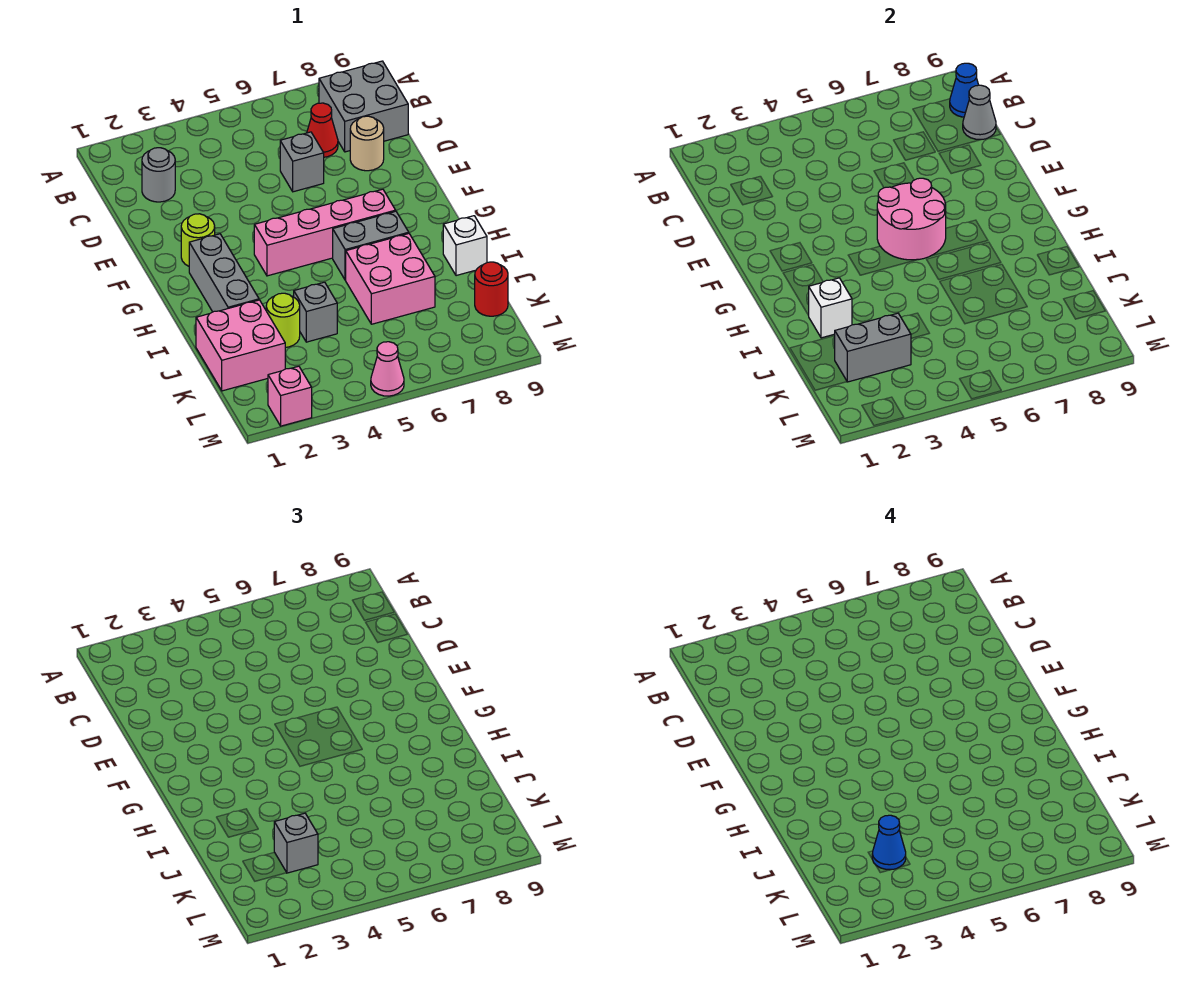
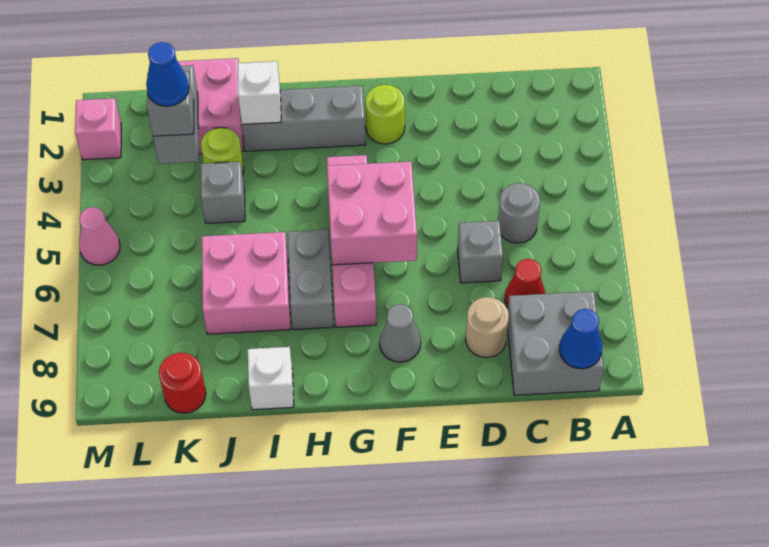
grey round brick C2 level 1 -> grey round brick C5 level 1
grey cone C9 level 2 -> grey cone F8 level 1
pink round brick F5:G6 level 2 -> pink brick F5:G6 level 2

